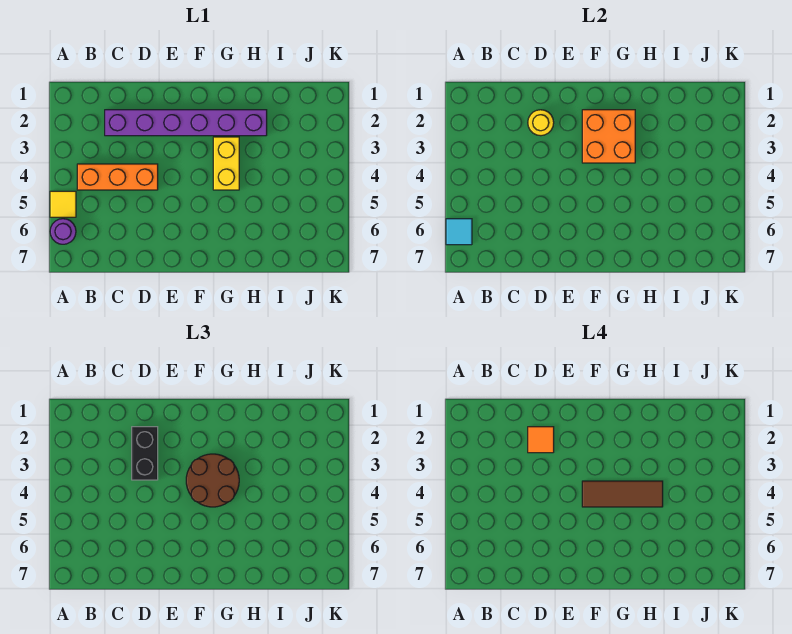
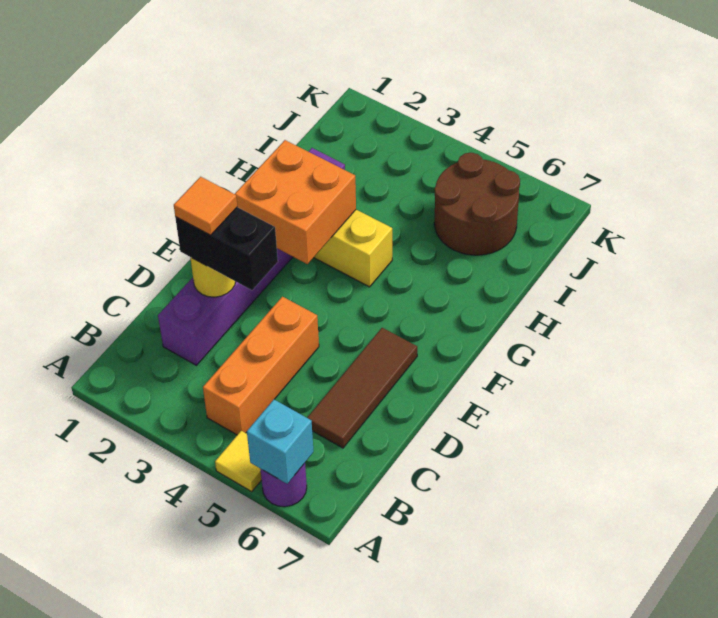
cyan tile A6 level 2 -> cyan brick A6 level 2
brown round brick F3:G4 level 3 -> brown round brick I5:J6 level 1
brown tile F4:H4 level 4 -> brown tile C6:E6 level 1

